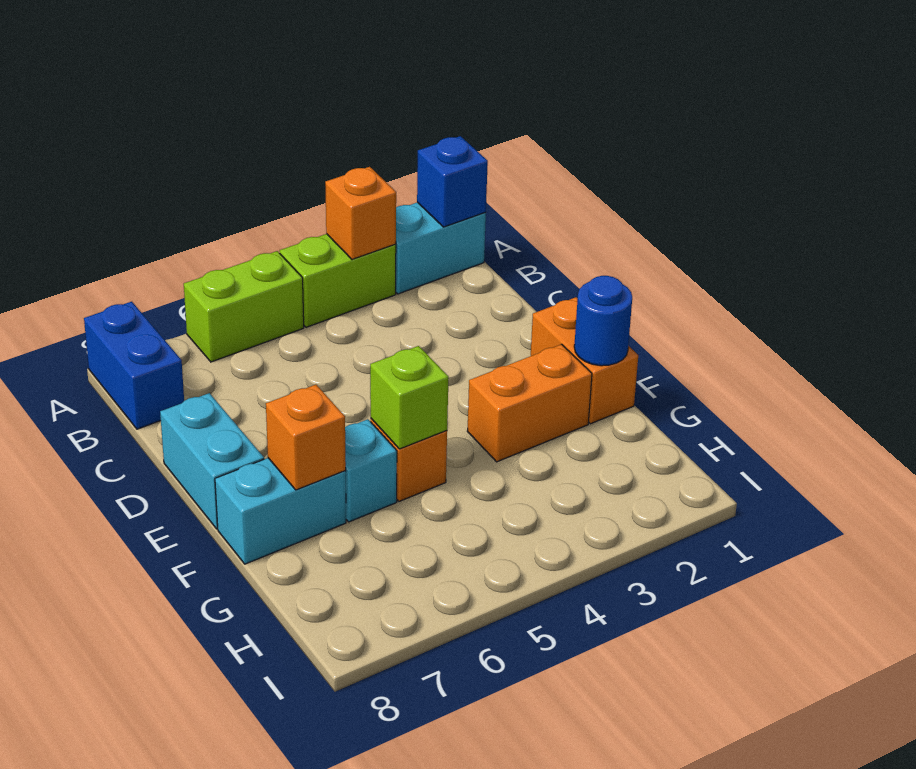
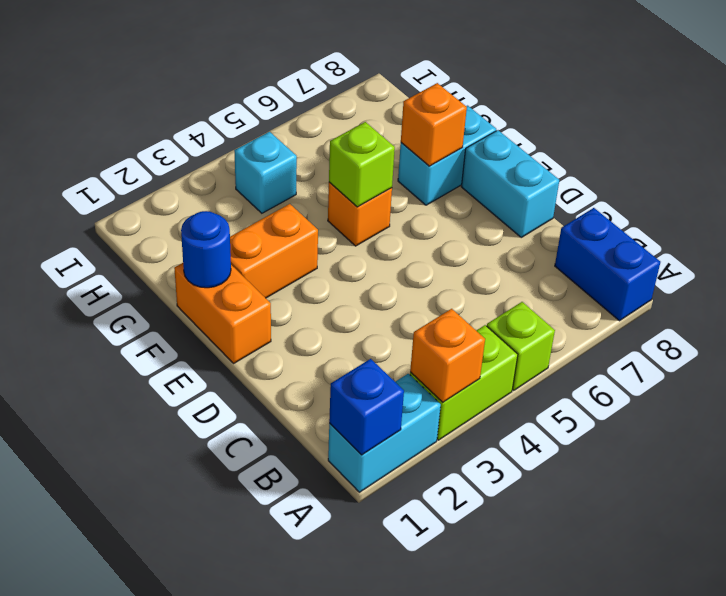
lime brick A5:A6 level 1 -> lime brick A5 level 1
cyan brick F6 level 1 -> cyan brick H4 level 1

